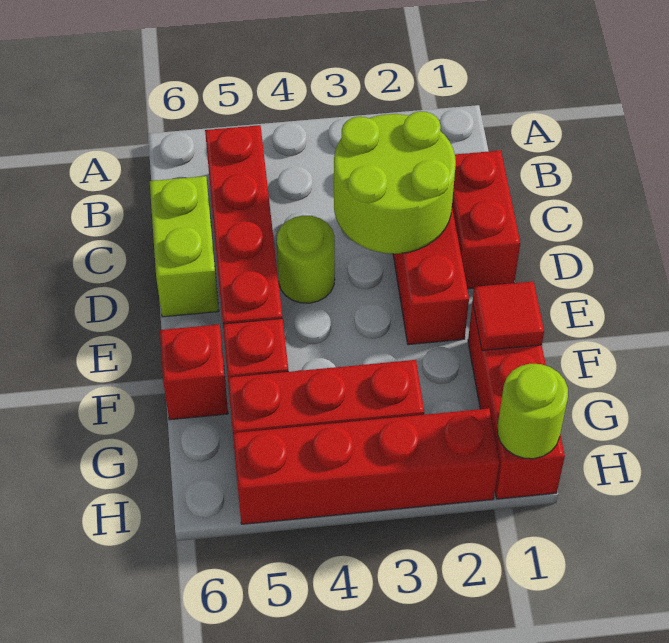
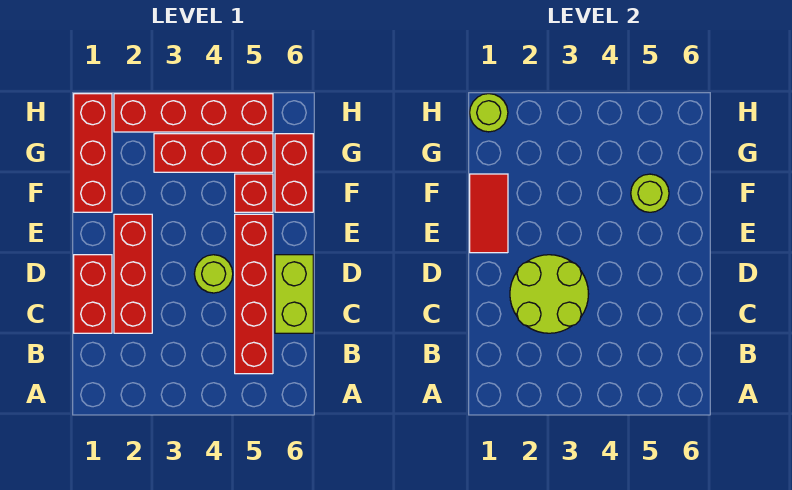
red tile F1 level 2 -> red tile E1:F1 level 2
none -> lime round brick F5 level 2
red brick F6 level 1 -> red brick F6:G6 level 1

